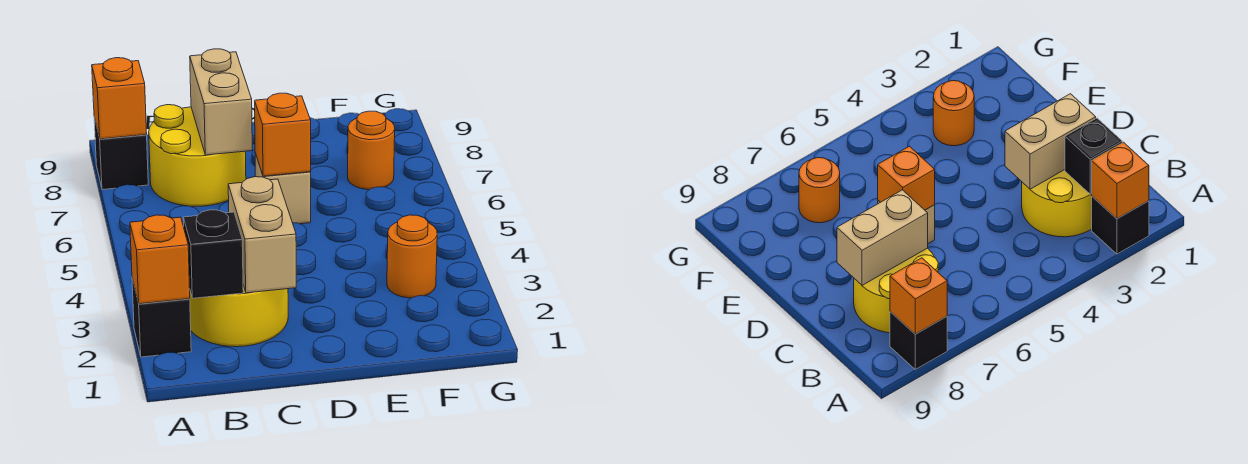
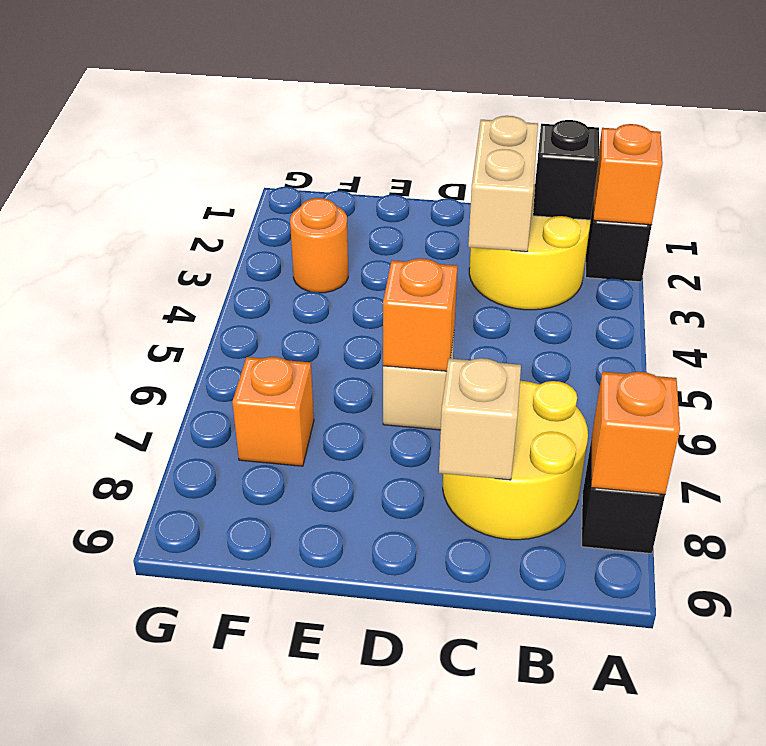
tan brick C7:C8 level 2 -> tan brick C8 level 2
orange round brick F7 level 1 -> orange brick F7 level 1

